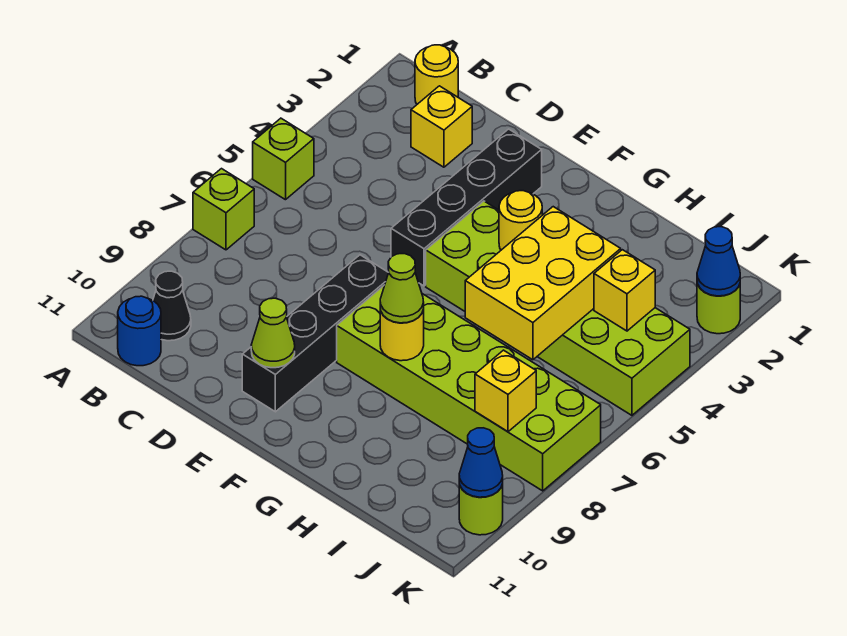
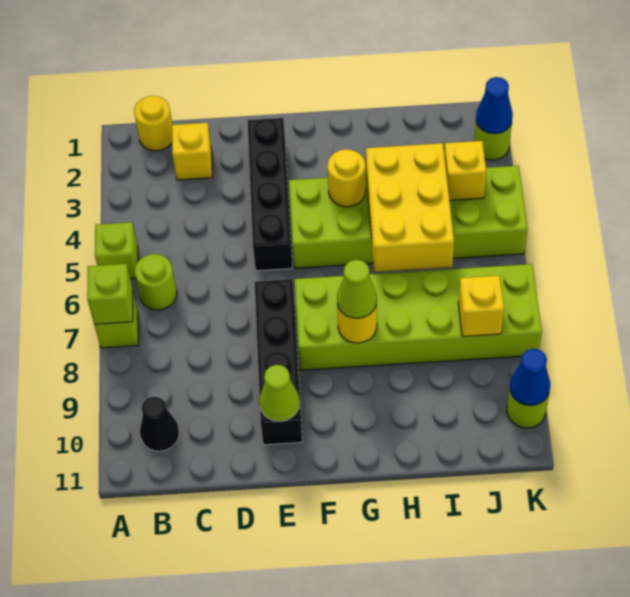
none -> lime brick A7 level 2
none -> lime round brick B6 level 1
blue round brick B11 level 1 -> none

